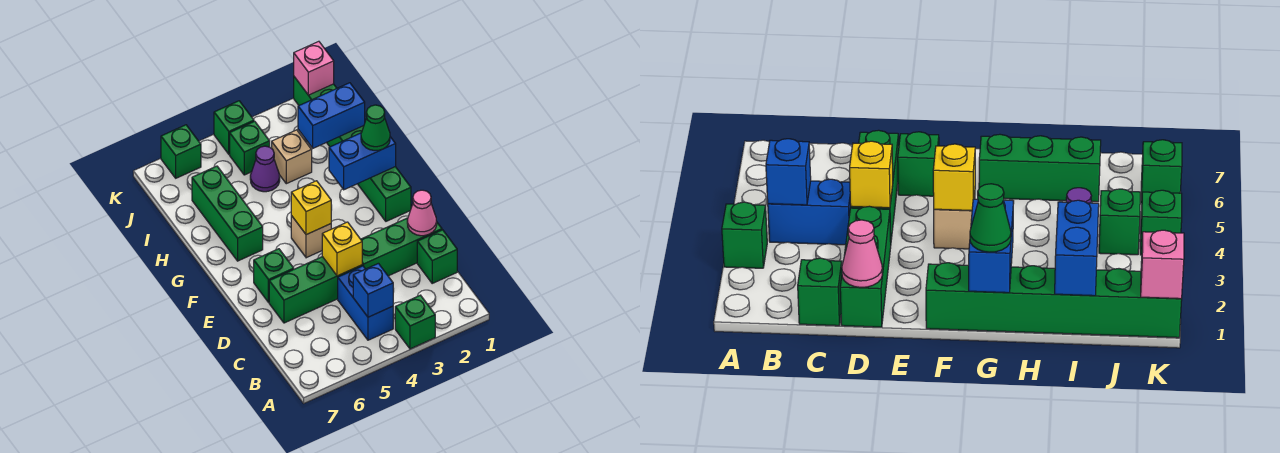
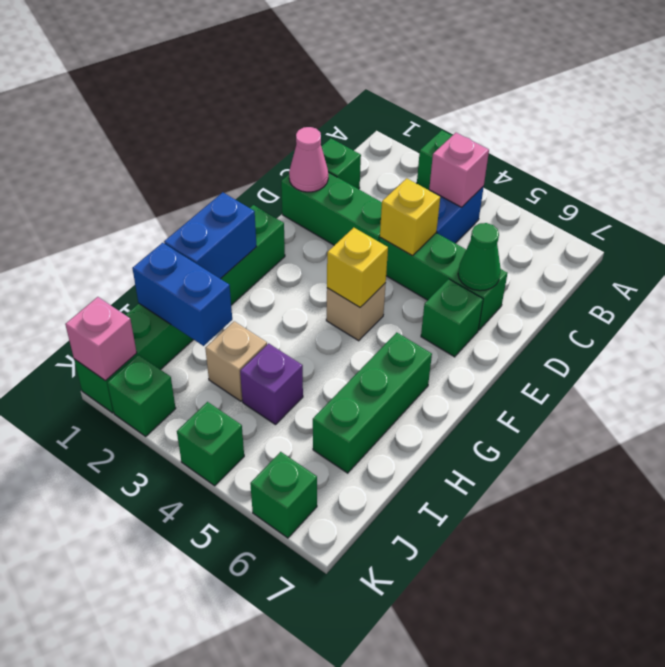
blue brick B4 level 2 -> pink brick B4 level 2
blue brick G1:G2 level 2 -> blue brick G1:H1 level 2
green cone G1 level 3 -> green cone D6 level 2
purple cone I4 level 1 -> purple brick I4 level 1
green brick J4 level 1 -> green brick K2 level 1

